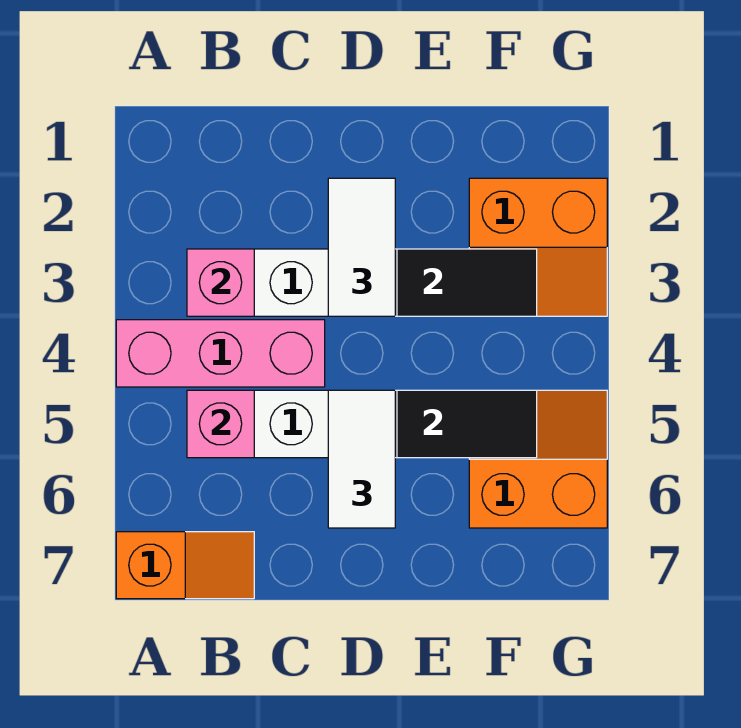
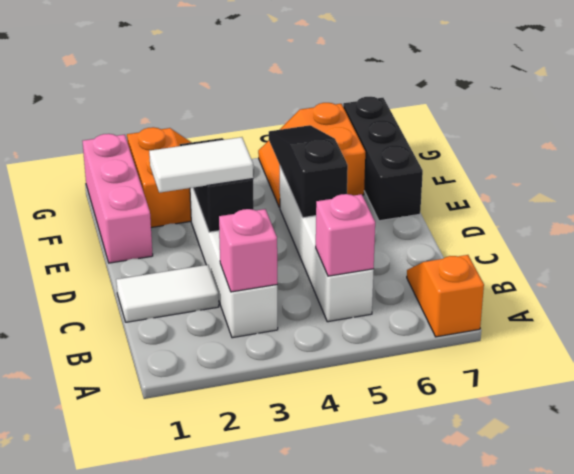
pink brick A4:C4 level 1 -> pink brick E1:G1 level 1
white tile D5:D6 level 3 -> white tile C1:C2 level 1
none -> black brick E7:G7 level 1

